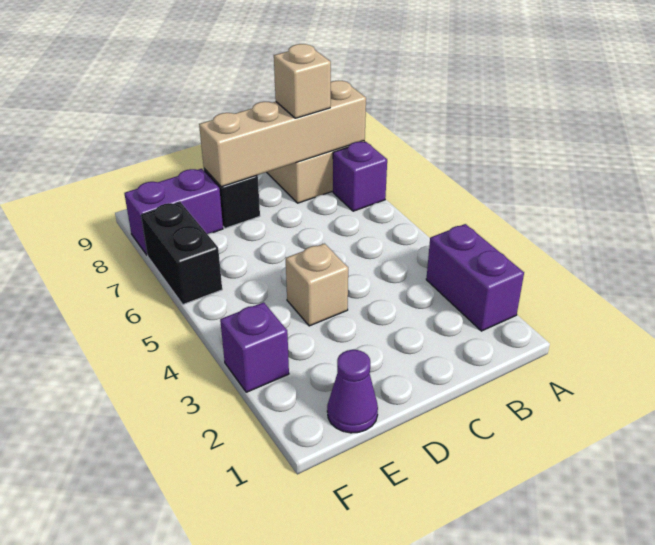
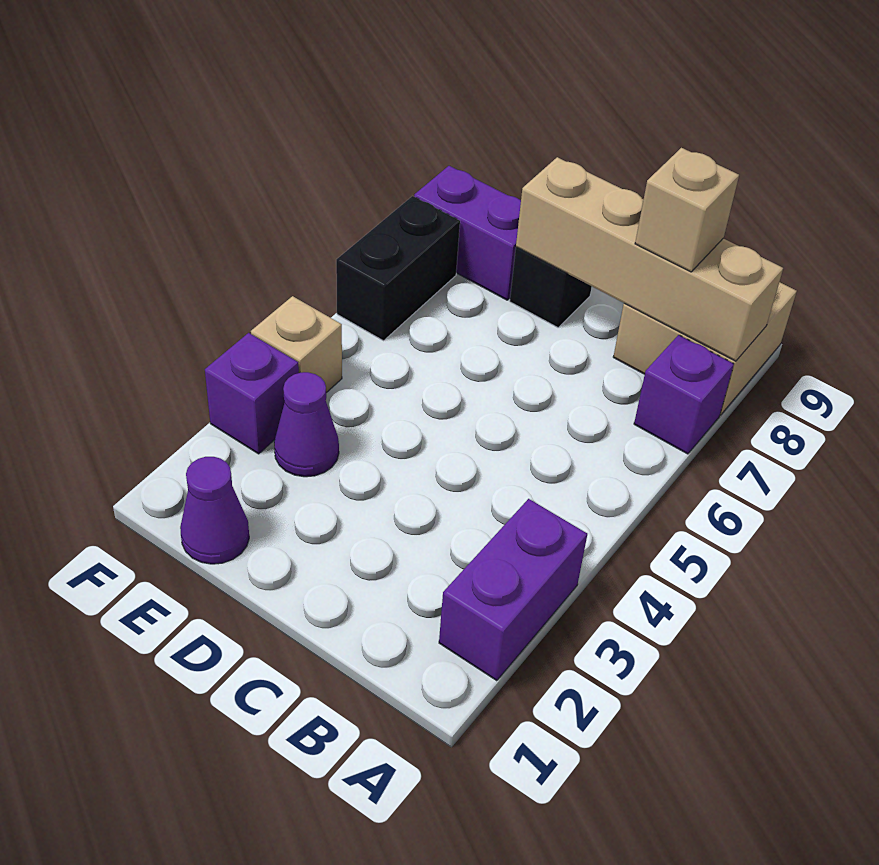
tan brick D4 level 1 -> tan brick F4 level 1
none -> purple cone E3 level 1

